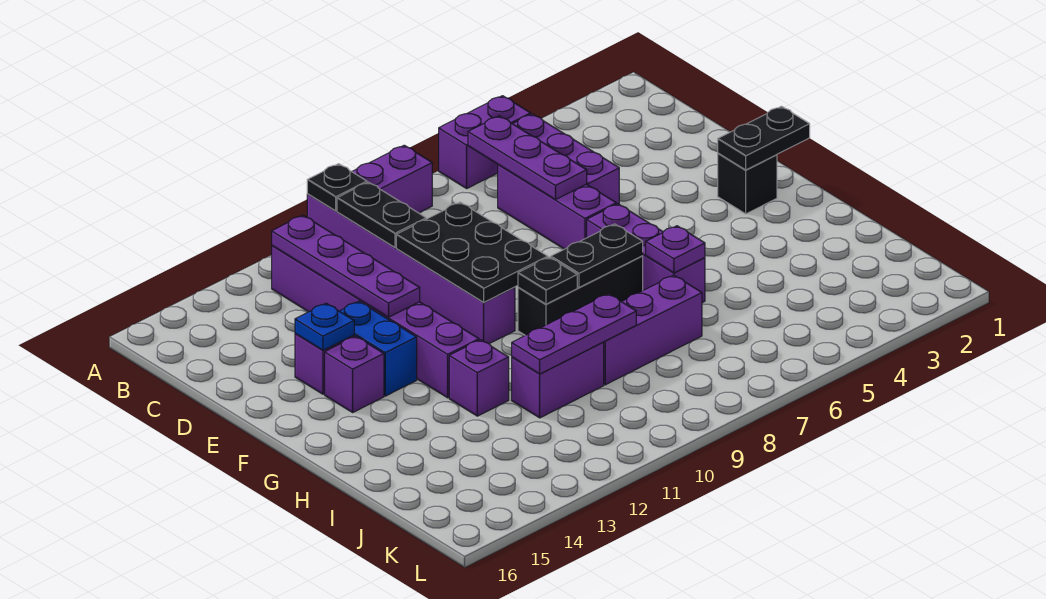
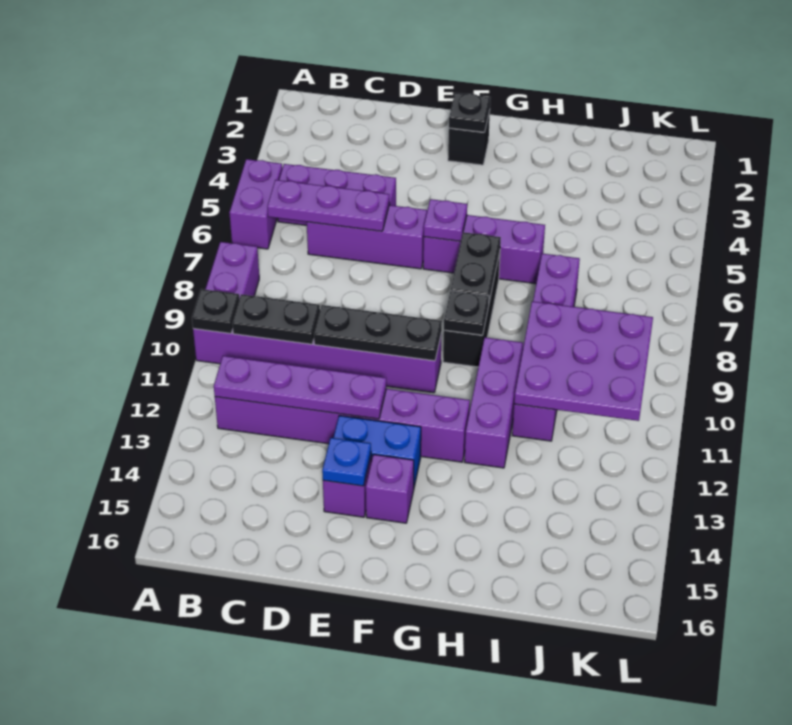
black plate D9:F10 level 2 -> black plate D10:F10 level 2
black plate F1:F2 level 2 -> black plate F2 level 2
purple plate H6 level 2 -> purple plate F6 level 2
purple brick H12 level 1 -> purple brick H10:H12 level 1
purple plate I9:I11 level 2 -> purple plate I9:K11 level 2

